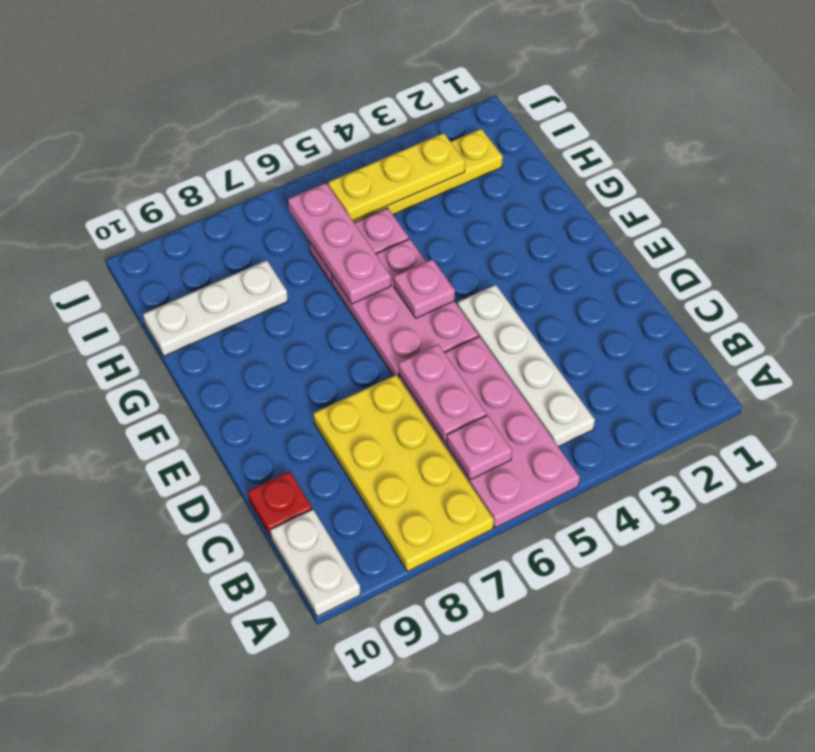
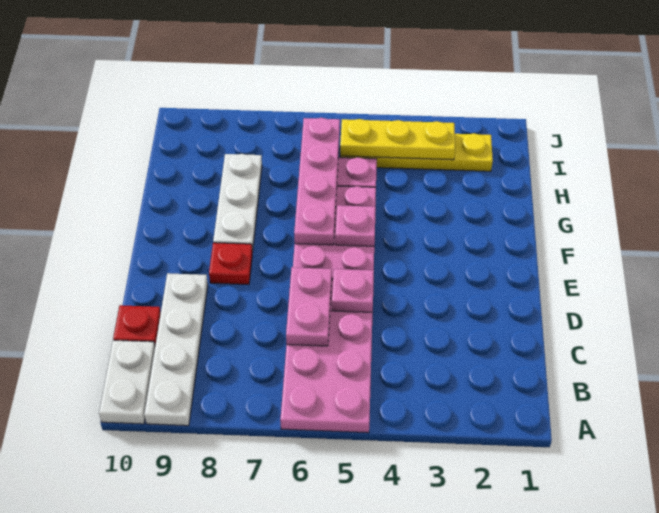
yellow plate A7:D8 level 1 -> none
white plate B4:E4 level 1 -> white plate A9:D9 level 1
pink plate B6 level 2 -> pink plate D5 level 2
none -> red plate E8 level 1
pink plate G6:I6 level 2 -> pink plate F6:I6 level 2
white plate H8:H10 level 1 -> white plate F8:H8 level 1

